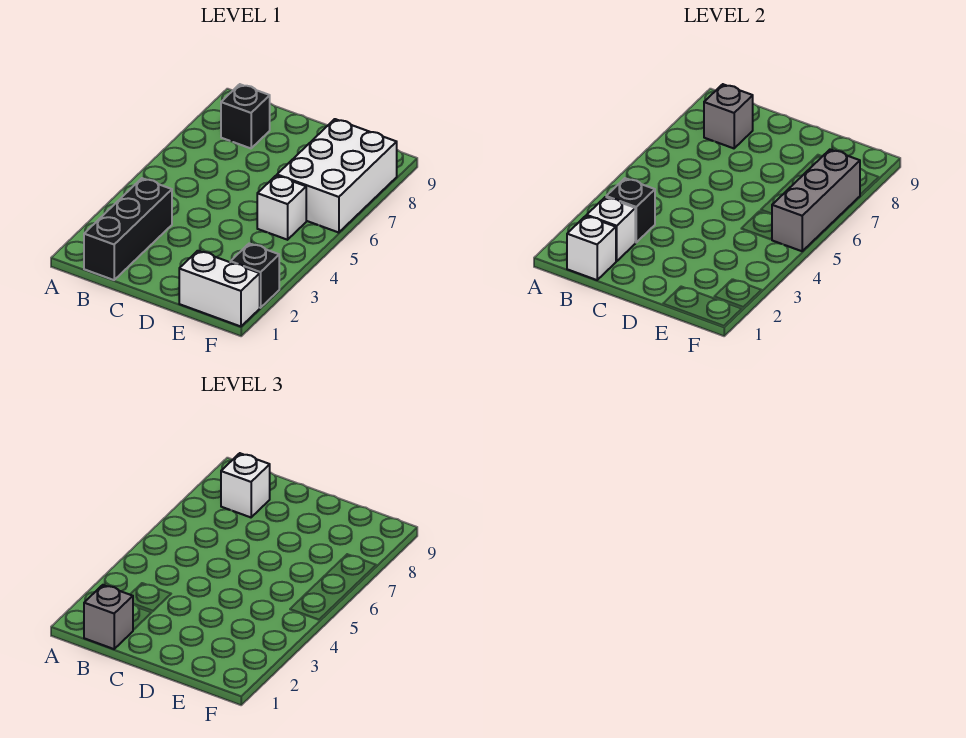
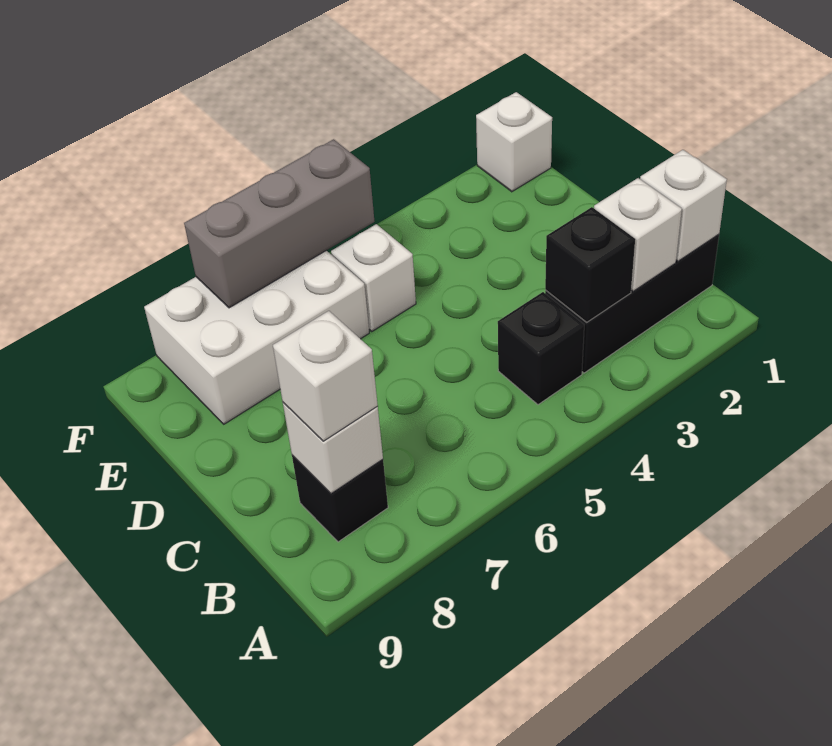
grey brick B1 level 3 -> none
grey brick B8 level 2 -> white brick B8 level 2
white brick E1:F1 level 1 -> white brick F1 level 1
black brick F2 level 1 -> black brick B4 level 1

